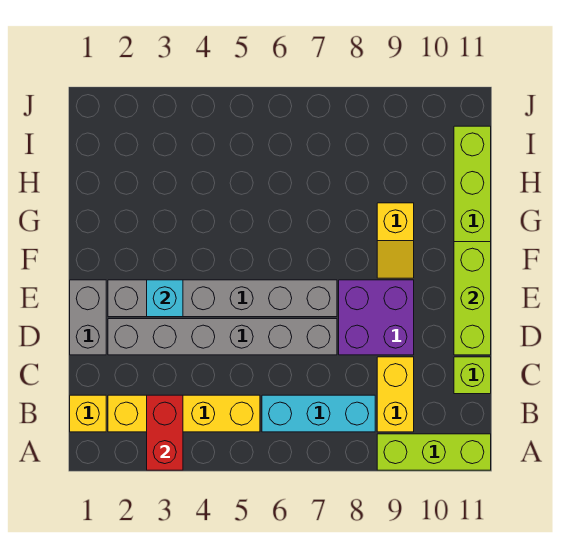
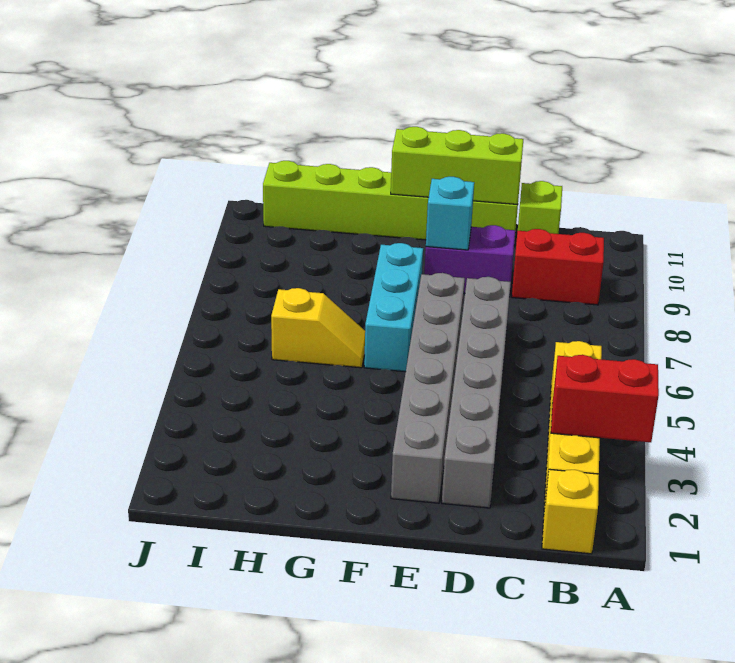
lime brick A9:A11 level 1 -> none
cyan brick B6:B8 level 1 -> cyan brick F6:F8 level 1
yellow brick B9:C9 level 1 -> red brick B9:C9 level 1
grey brick D1:E1 level 1 -> none
purple brick D8:E9 level 1 -> purple brick D9:E9 level 1
cyan brick E3 level 2 -> cyan brick E9 level 2
yellow slope F9:G9 level 1 top G -> yellow slope G6:H6 level 1 top H

